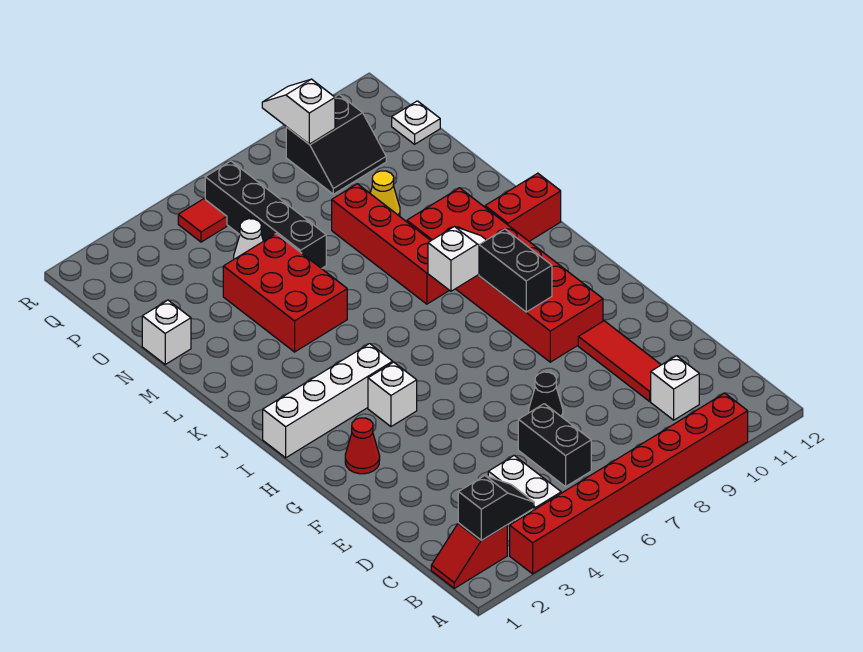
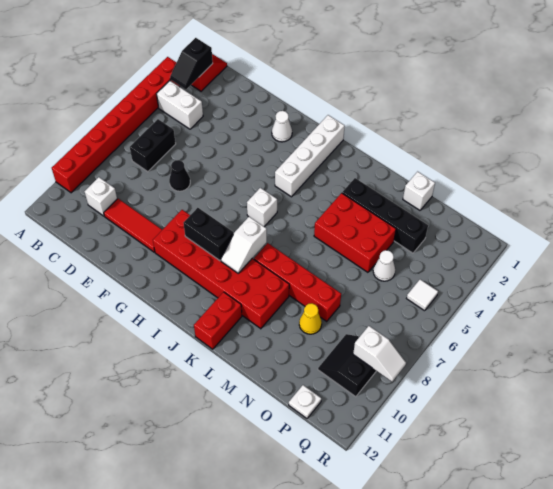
black brick C6:D6 level 1 -> black brick C6:C7 level 1
red cone G2 level 1 -> white cone G2 level 1
white brick H4 level 1 -> white brick I6 level 1
black brick N6:Q6 level 1 -> black brick L3:O3 level 1
red tile Q5 level 1 -> white tile Q5 level 1

